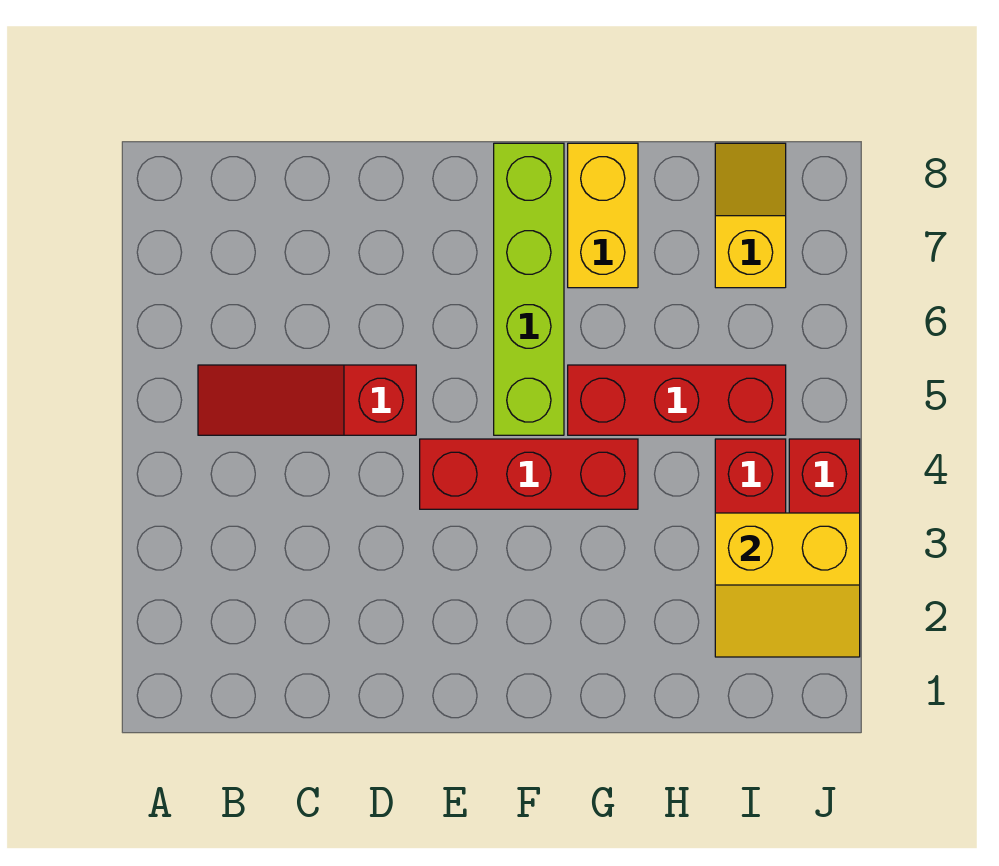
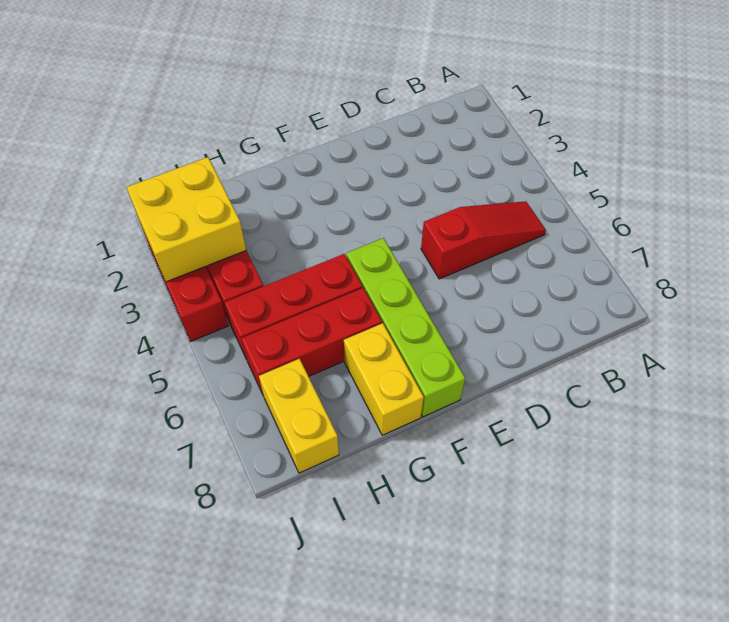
red brick E4:G4 level 1 -> red brick G6:I6 level 1
yellow slope I2:J3 level 2 top 3 -> yellow brick I2:J3 level 2
yellow slope I7:I8 level 1 top 7 -> yellow brick I7:I8 level 1

